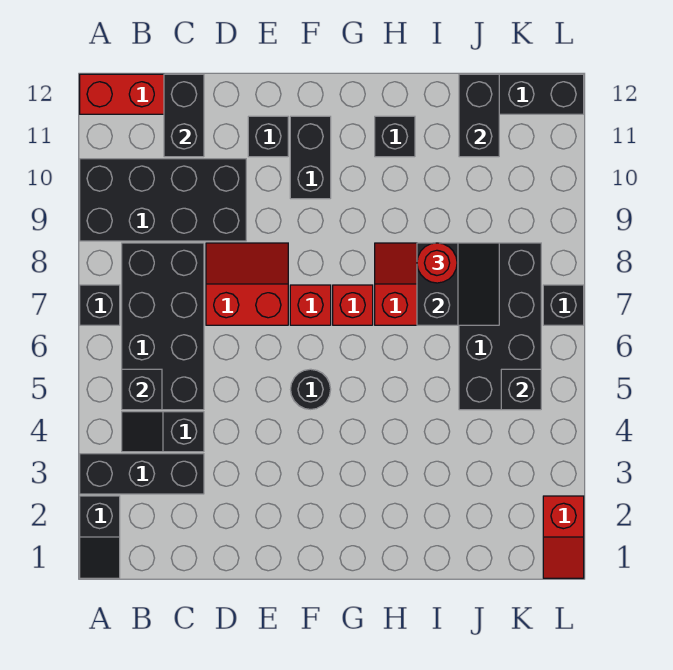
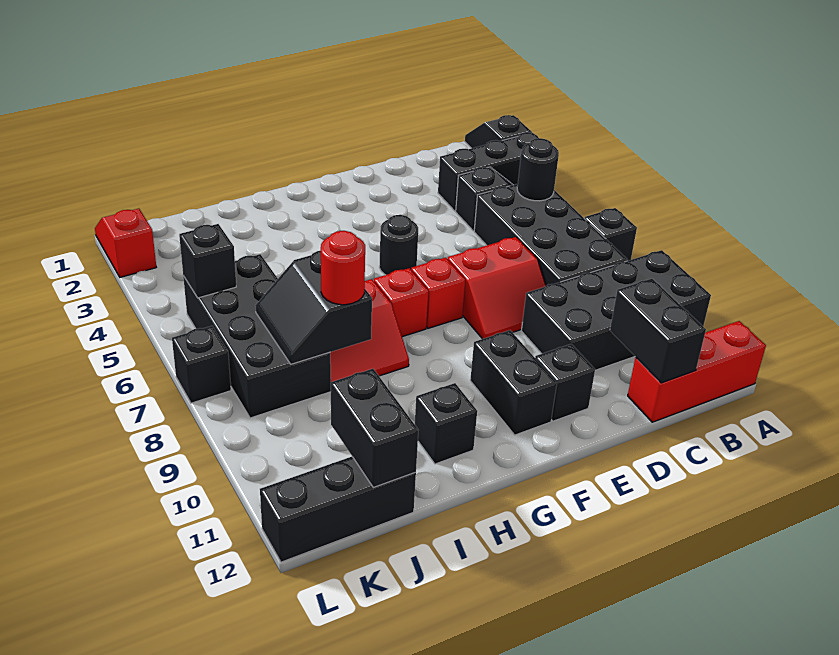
black brick B5 level 2 -> black round brick B5 level 2

